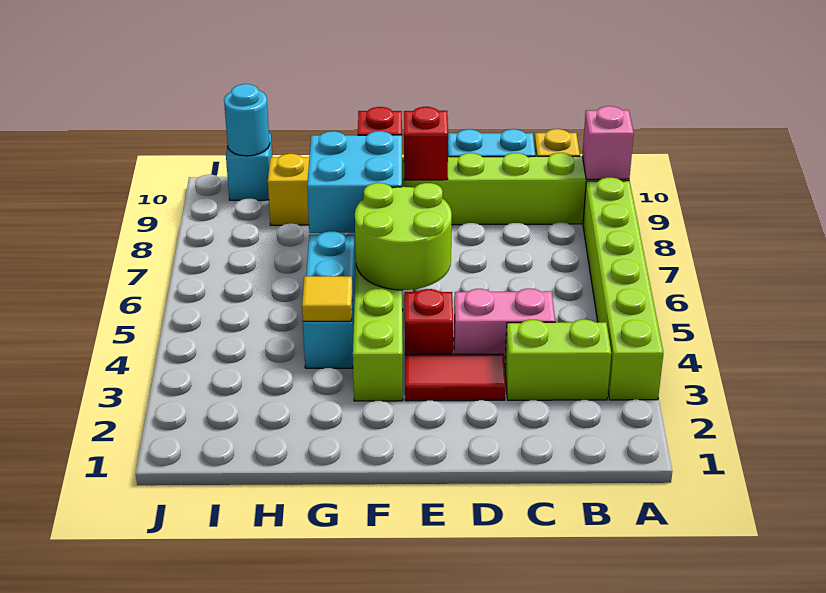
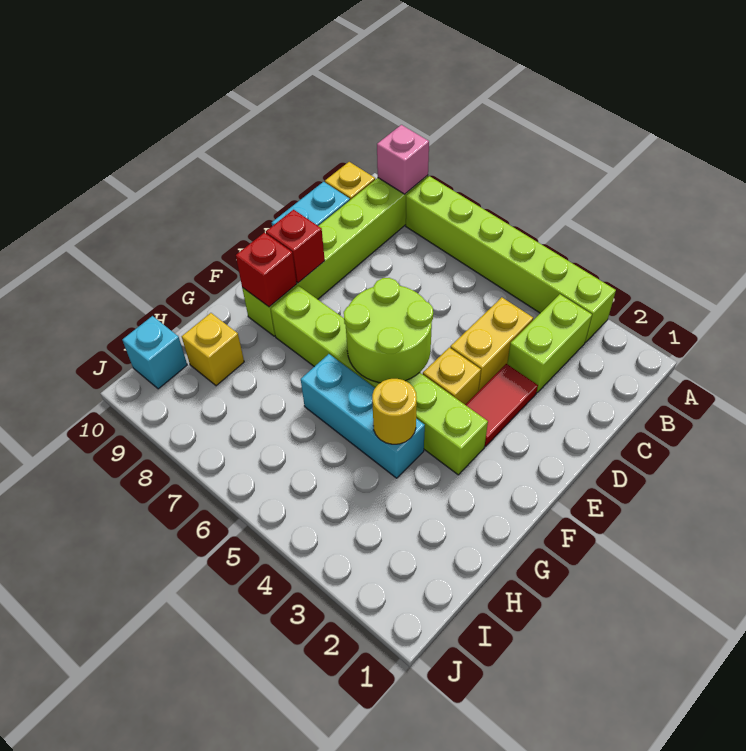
pink brick C4:D4 level 1 -> yellow brick C4:D4 level 1
red brick E4 level 1 -> yellow brick E4 level 1
cyan brick F7:G8 level 2 -> none
yellow tile G4 level 2 -> yellow round brick G4 level 2
cyan round brick I10 level 2 -> none

